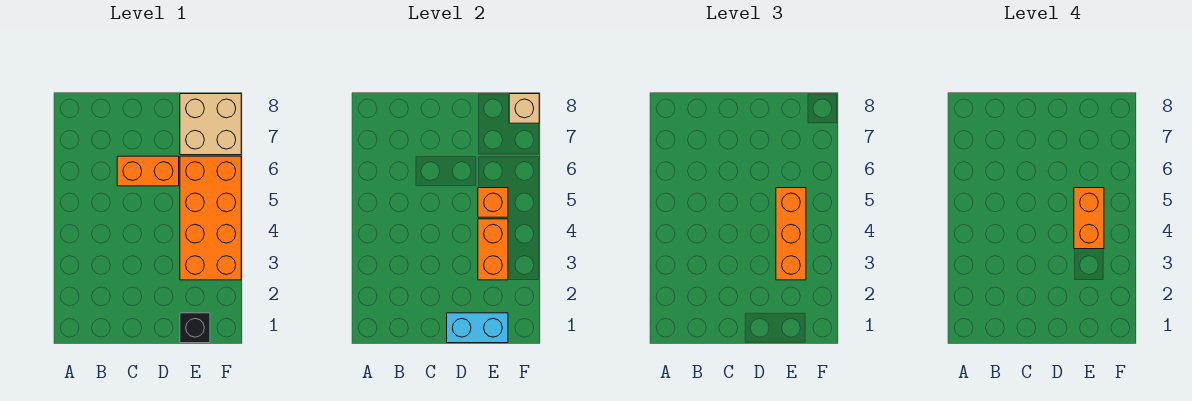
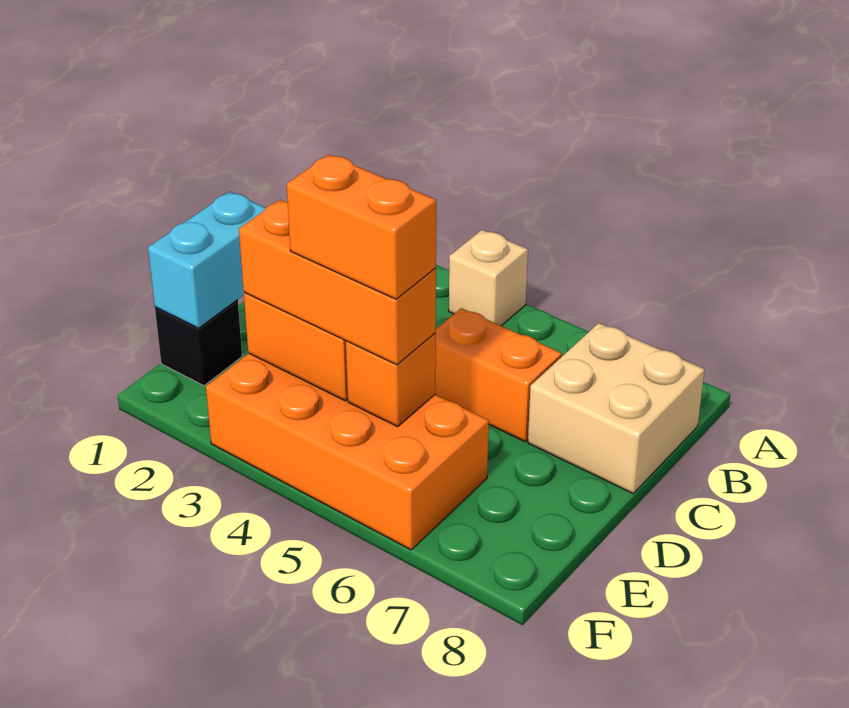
orange brick C6:D6 level 1 -> orange brick C5:C6 level 1
tan brick E7:F8 level 1 -> tan brick B7:C8 level 1
tan brick F8 level 2 -> tan brick A4 level 1

